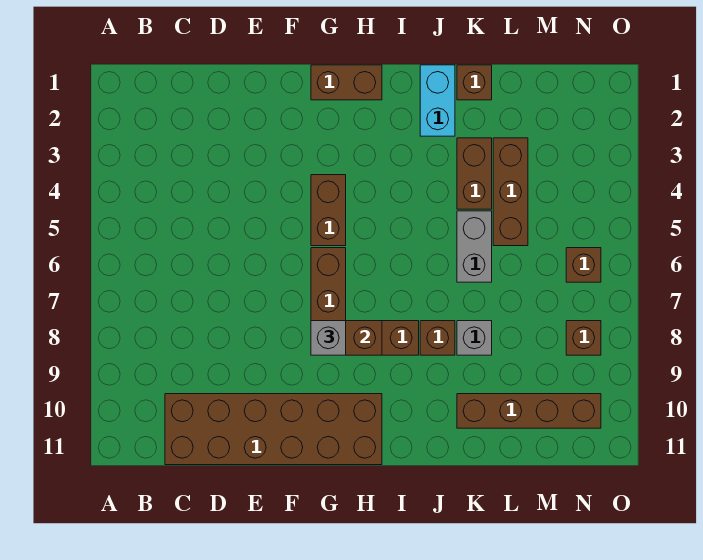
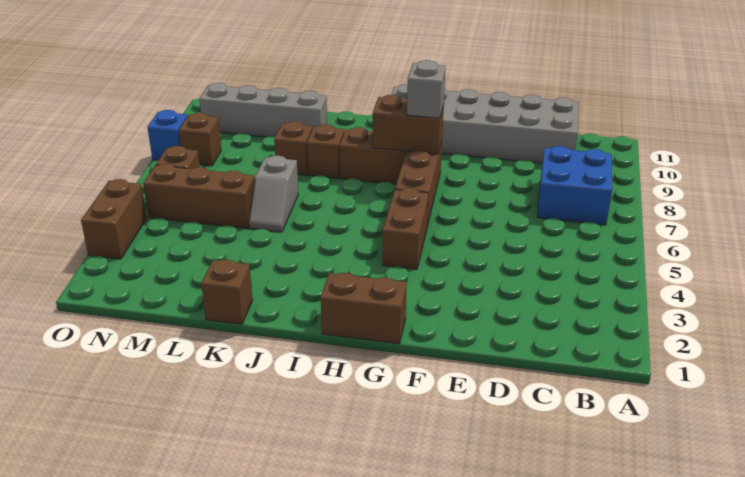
none -> blue brick B7:C8 level 1
brown brick C10:H11 level 1 -> grey brick C10:H11 level 1
cyan brick J1:J2 level 1 -> none
brown brick K3:K4 level 1 -> brown brick O3:O4 level 1
grey brick K5:K6 level 1 -> grey slope K5:K6 level 1 top 6
grey brick K8 level 1 -> brown brick K8 level 1
brown brick K10:N10 level 1 -> grey brick K10:N10 level 1
brown brick L3:L5 level 1 -> brown brick L5:N5 level 1
none -> blue brick O8 level 1

